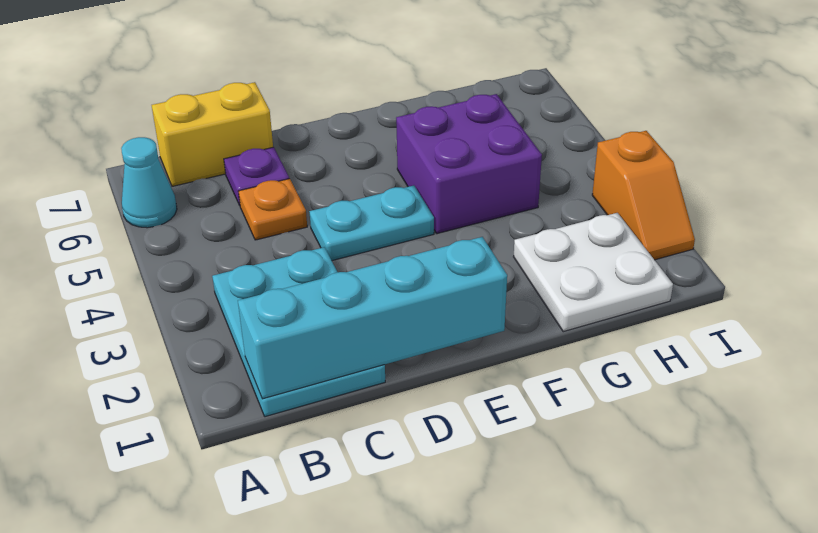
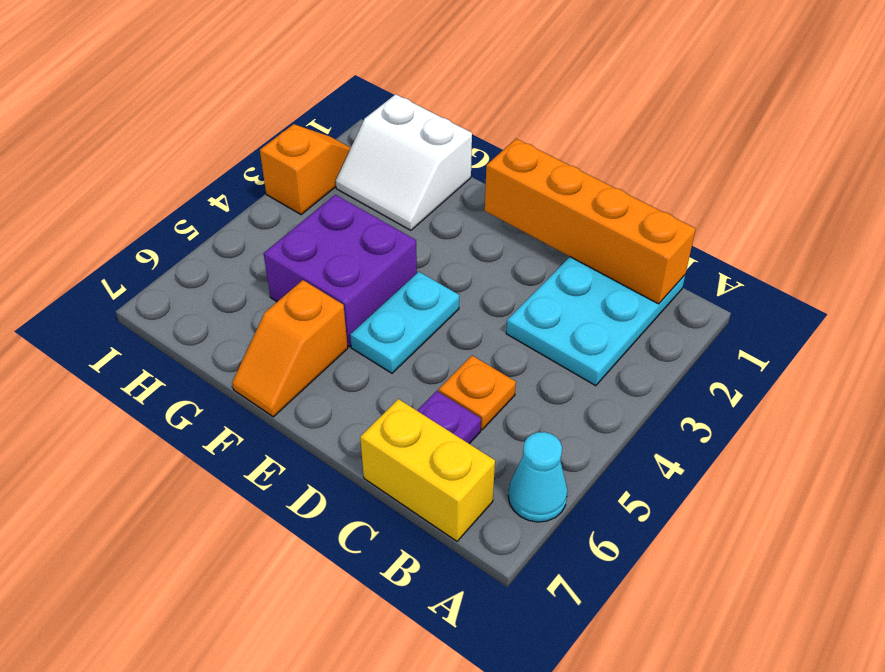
cyan brick B1:E1 level 2 -> orange brick B1:E1 level 2
cyan plate D4:E4 level 1 -> cyan plate E4:E5 level 1
none -> orange slope F6:F7 level 1 top 6
white plate G1:H2 level 1 -> white slope G1:H2 level 1 top 1

